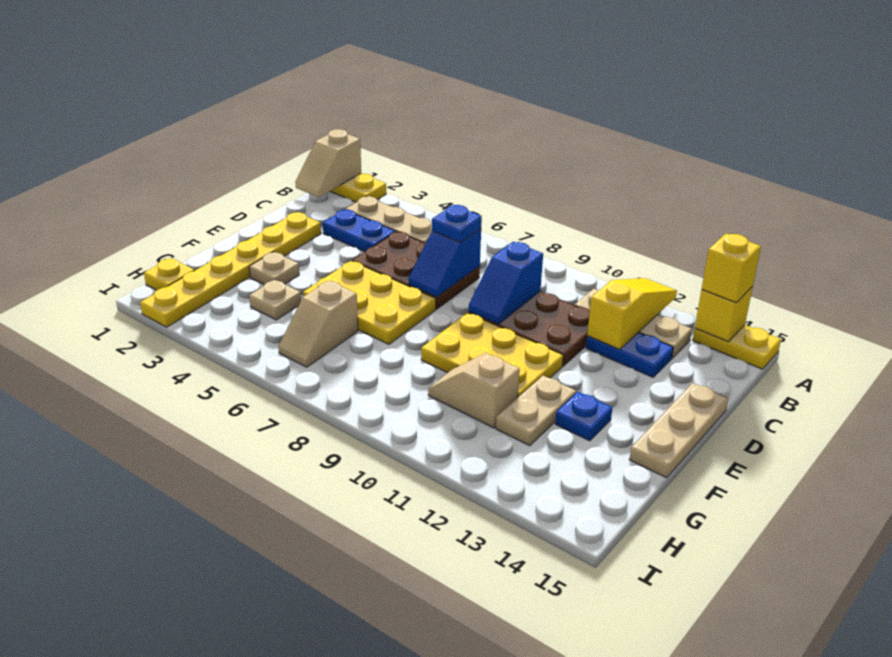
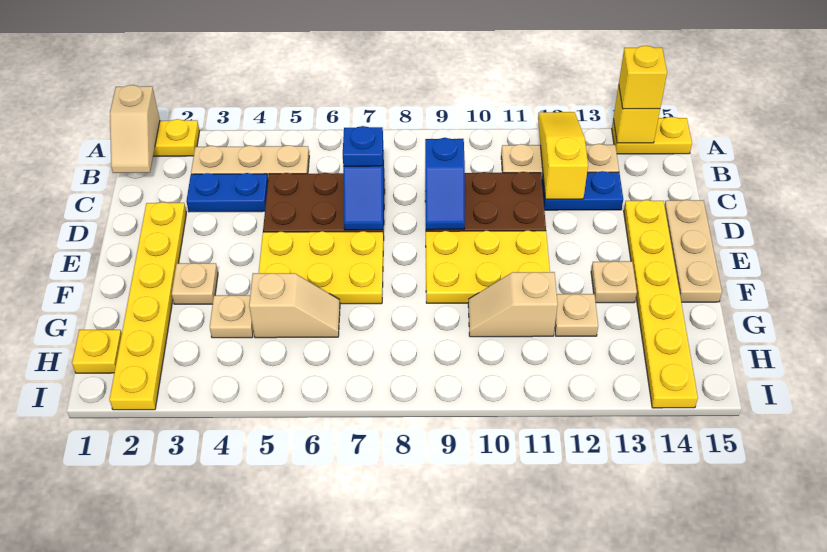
none -> yellow plate D14:I14 level 1
tan plate F12:G12 level 1 -> tan plate G12 level 1
blue plate F13 level 1 -> tan plate F13 level 1
tan slope G6:H6 level 1 top G -> tan slope G5:G6 level 1 top 5

